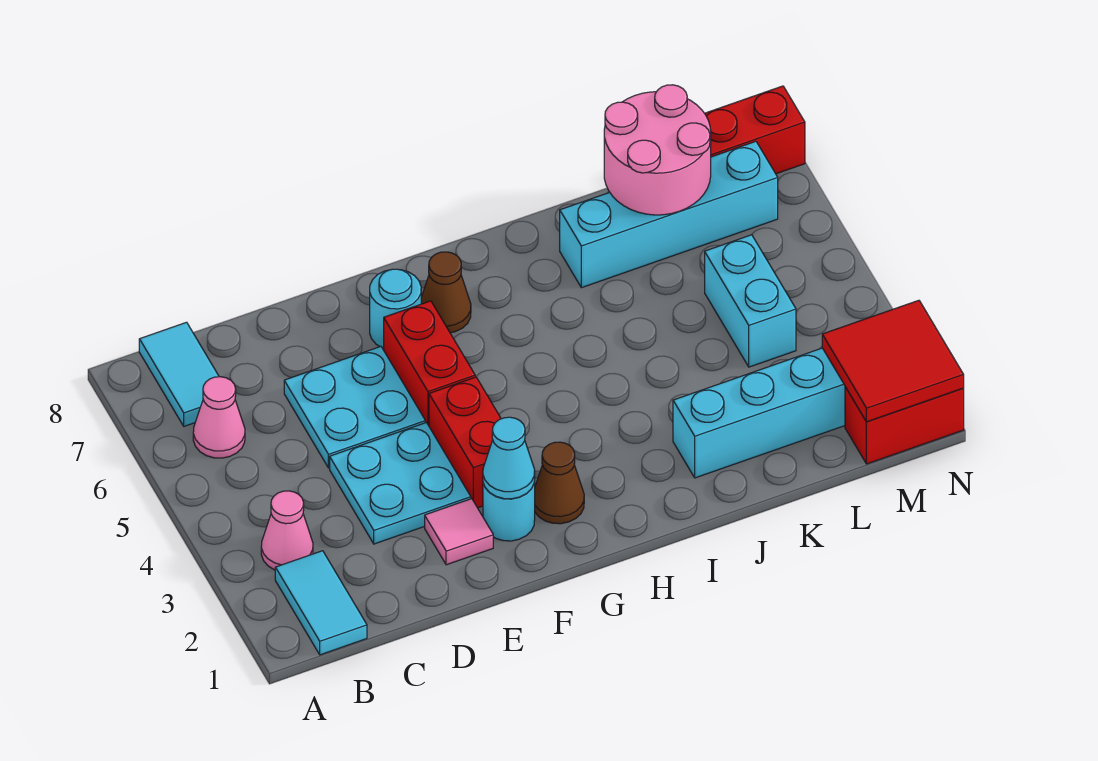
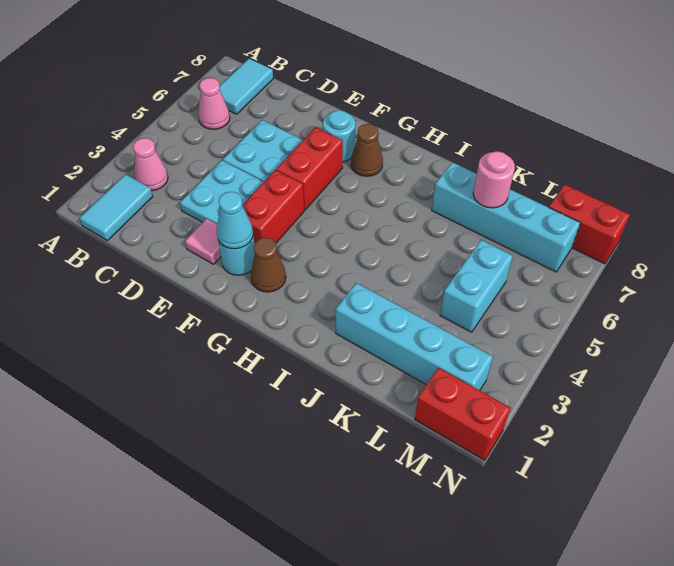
pink round brick K7:L8 level 2 -> pink round brick K7 level 2
red tile M1:N2 level 2 -> none

